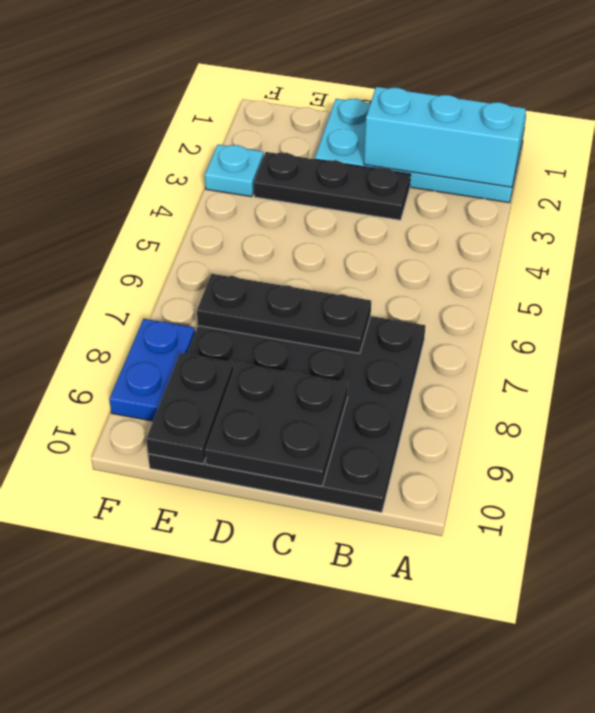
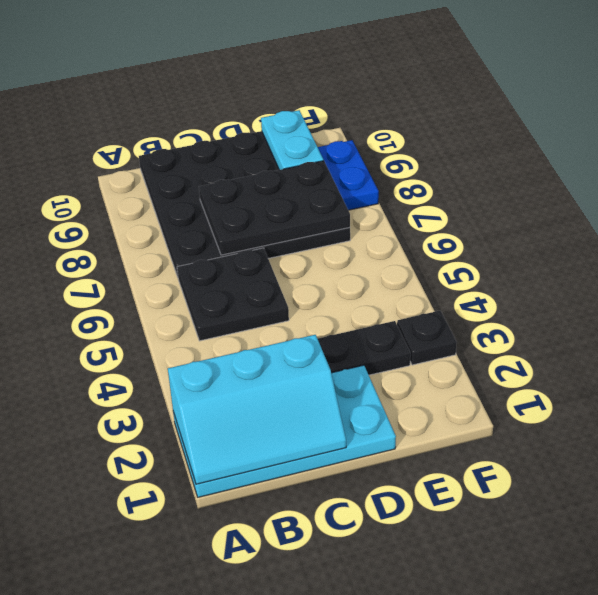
black plate C7:E7 level 2 -> black plate C7:E8 level 2
black plate C9:D10 level 2 -> black plate B5:C6 level 1
black plate E9:E10 level 2 -> cyan plate E9:E10 level 2
cyan plate F3 level 1 -> black plate F3 level 1

